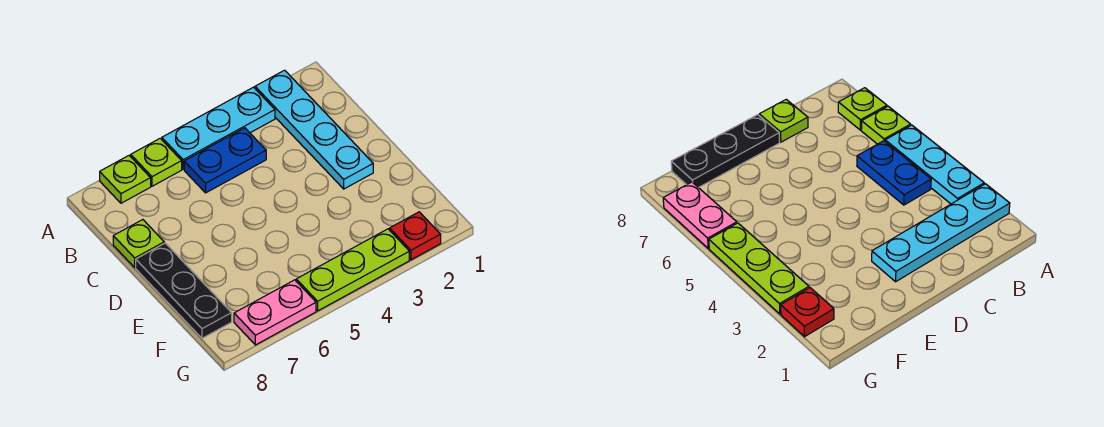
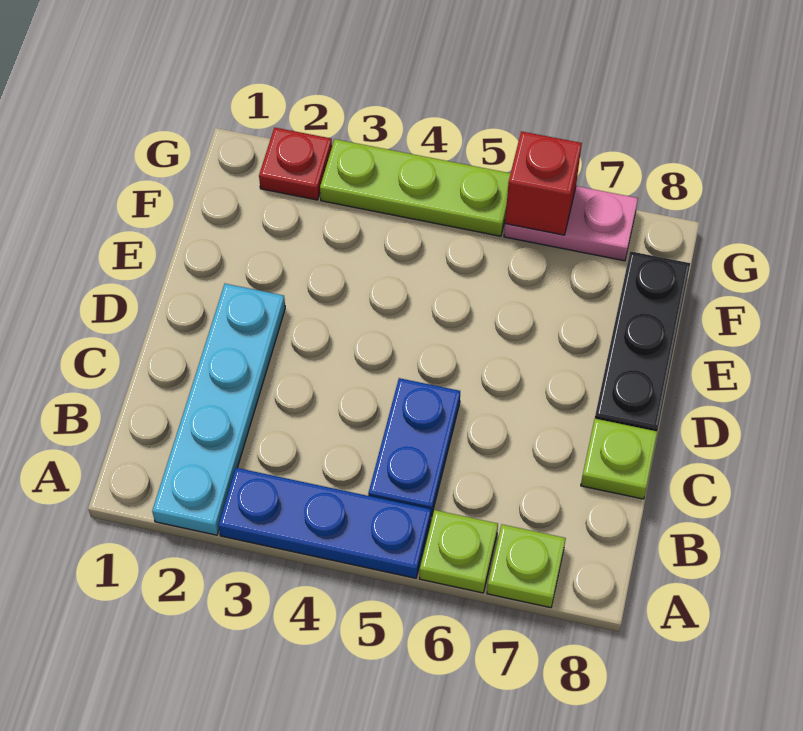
cyan plate A3:A5 level 1 -> blue plate A3:A5 level 1
blue plate B4:B5 level 1 -> blue plate B5:C5 level 1
none -> red brick G6 level 2

